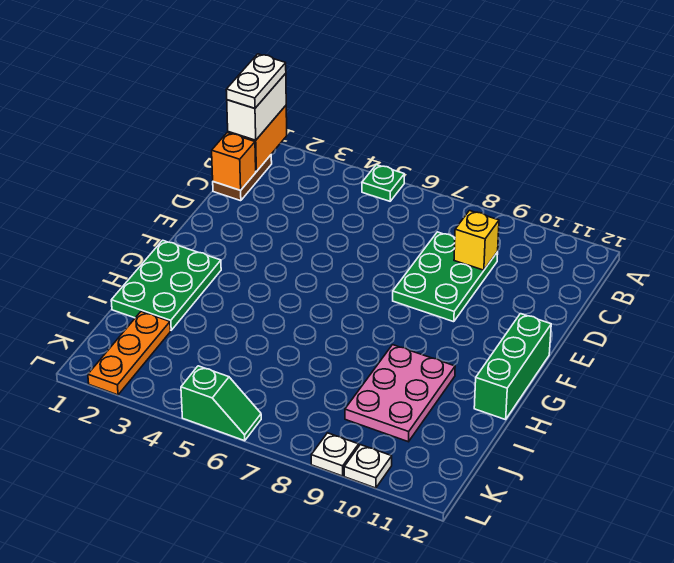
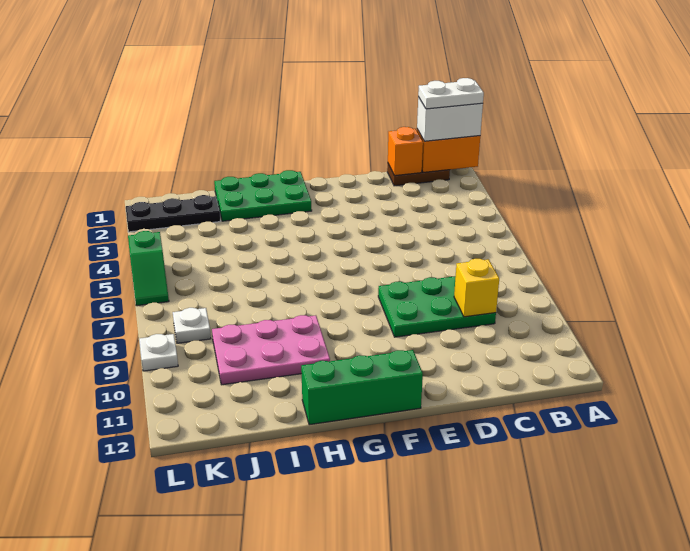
green plate A5 level 1 -> none
orange plate J2:L2 level 1 -> black plate J2:L2 level 1
white plate L10 level 1 -> white plate K8 level 1

